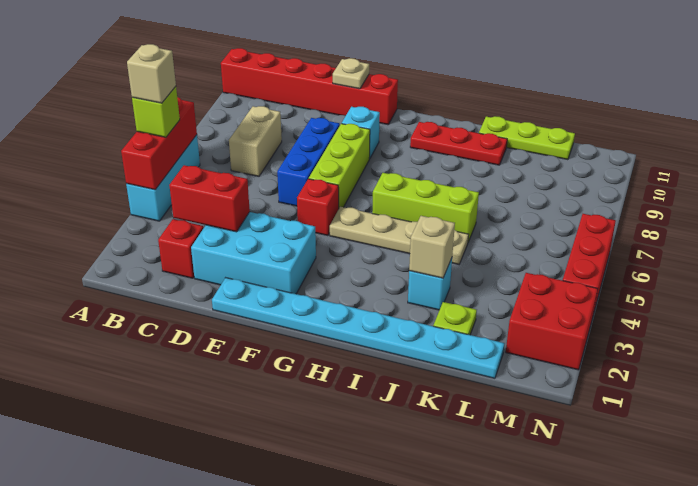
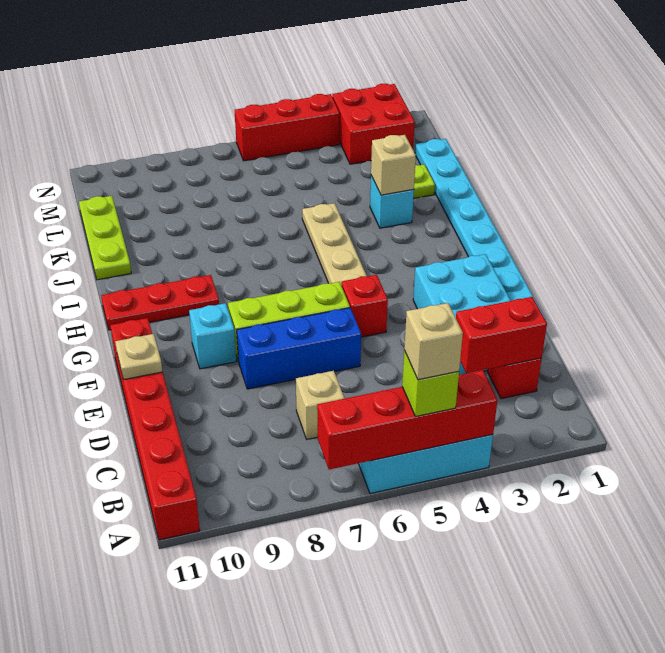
red brick A4:A6 level 2 -> red brick A4:A7 level 2
red brick C3:D3 level 2 -> red brick C2:C3 level 2
tan brick C7:C8 level 1 -> tan brick C7 level 1
lime brick H6:J6 level 1 -> none
red plate H10:J10 level 1 -> red plate H9:H11 level 1

